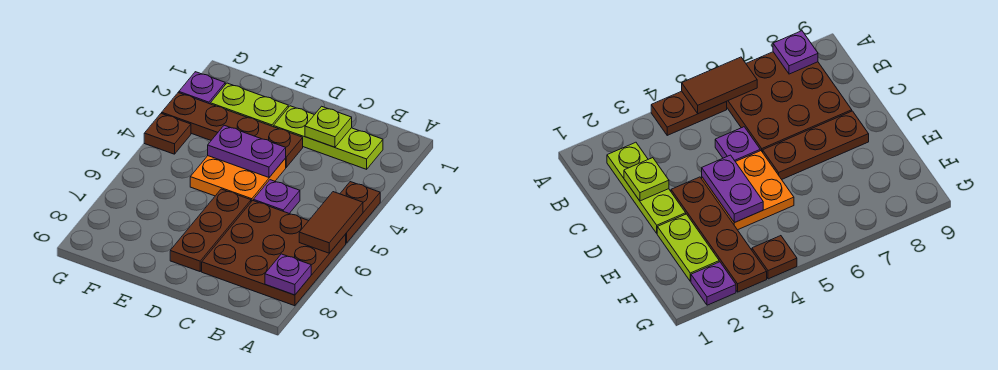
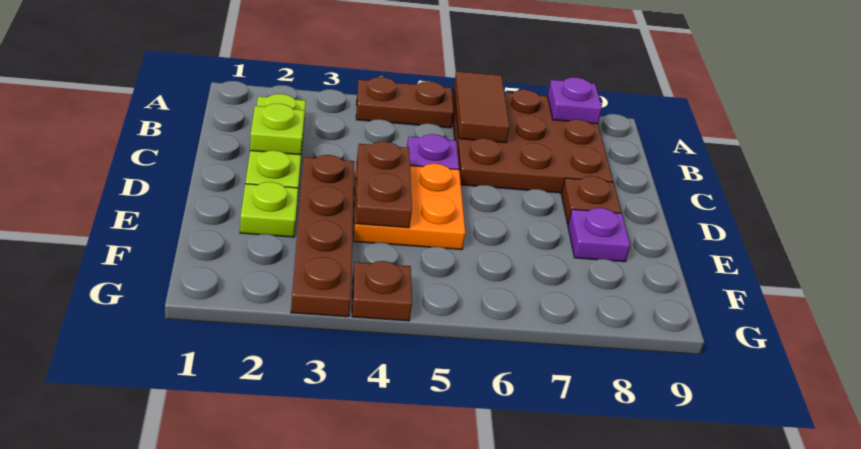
brown tile A5:A6 level 2 -> brown tile A6:B6 level 2
purple plate D4:E4 level 2 -> brown plate D4:E4 level 2
brown plate D6:D8 level 1 -> brown plate D8 level 1
lime plate E2:F2 level 1 -> lime plate E2 level 1
purple plate G2 level 1 -> purple plate E8 level 1

